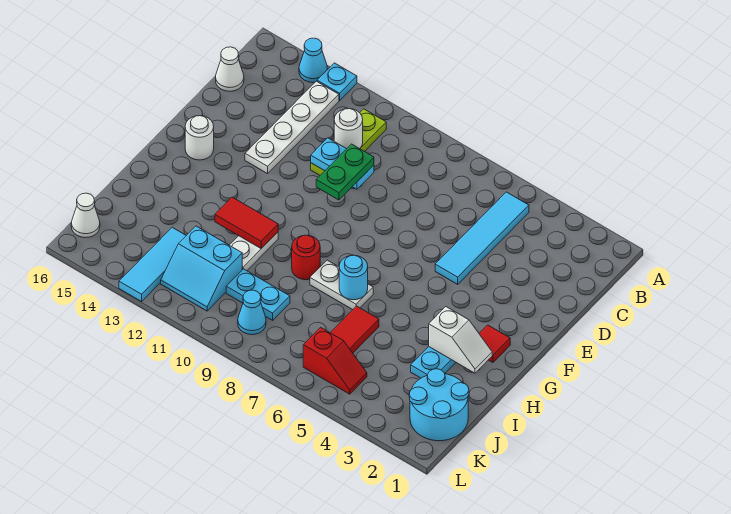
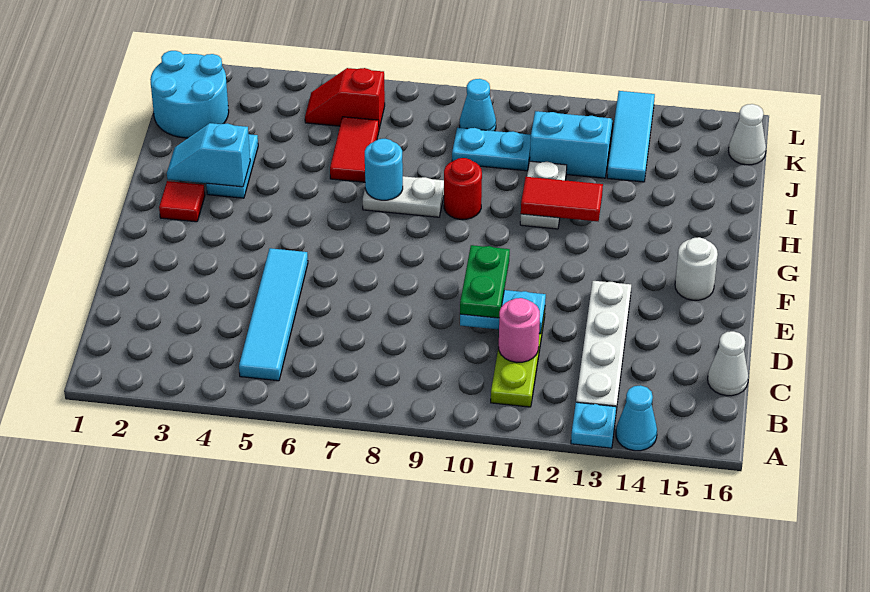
white round brick C11 level 2 -> pink round brick C11 level 2
white slope H2:H3 level 2 top 3 -> cyan slope H2:H3 level 2 top 3

